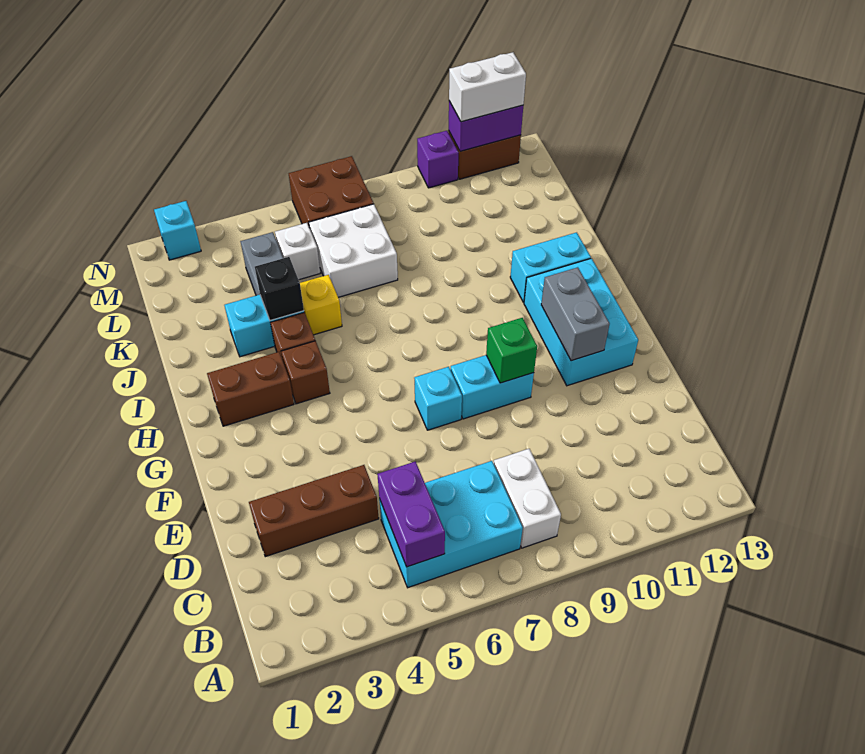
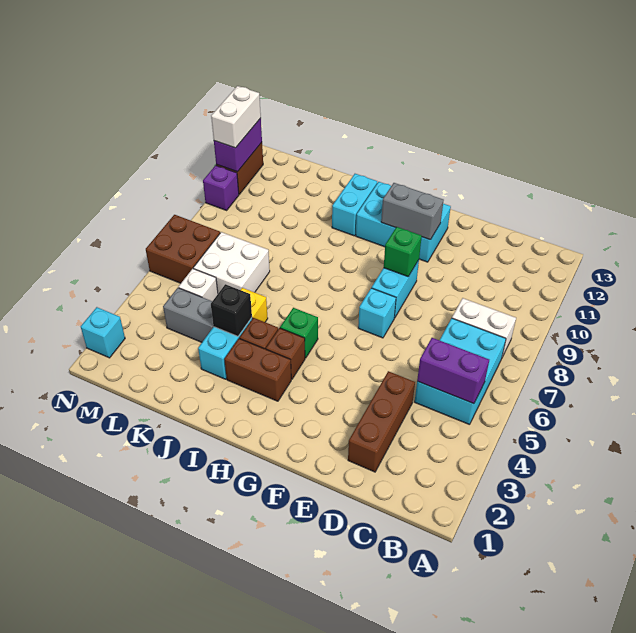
brown brick H2:H3 level 1 -> brown brick H3:I3 level 1
none -> green brick H5 level 1

